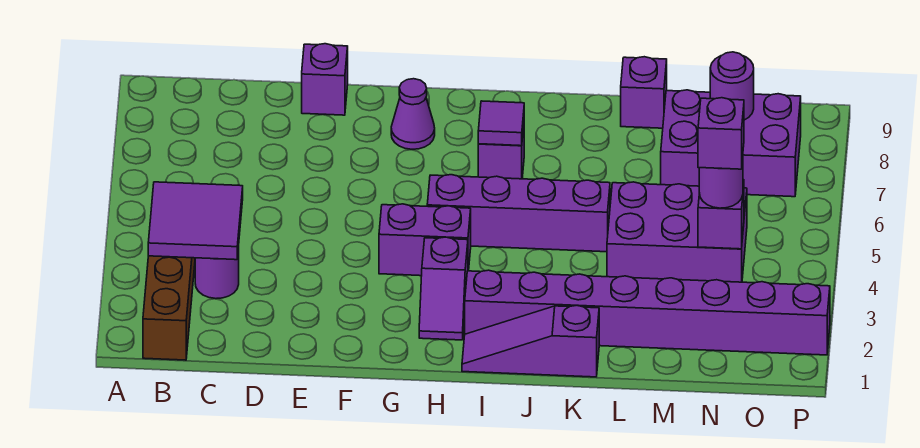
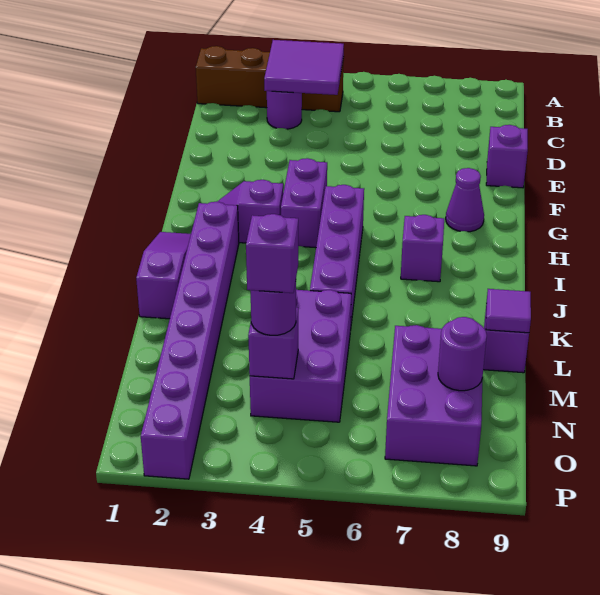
purple tile I7 level 2 -> purple tile L9 level 2

